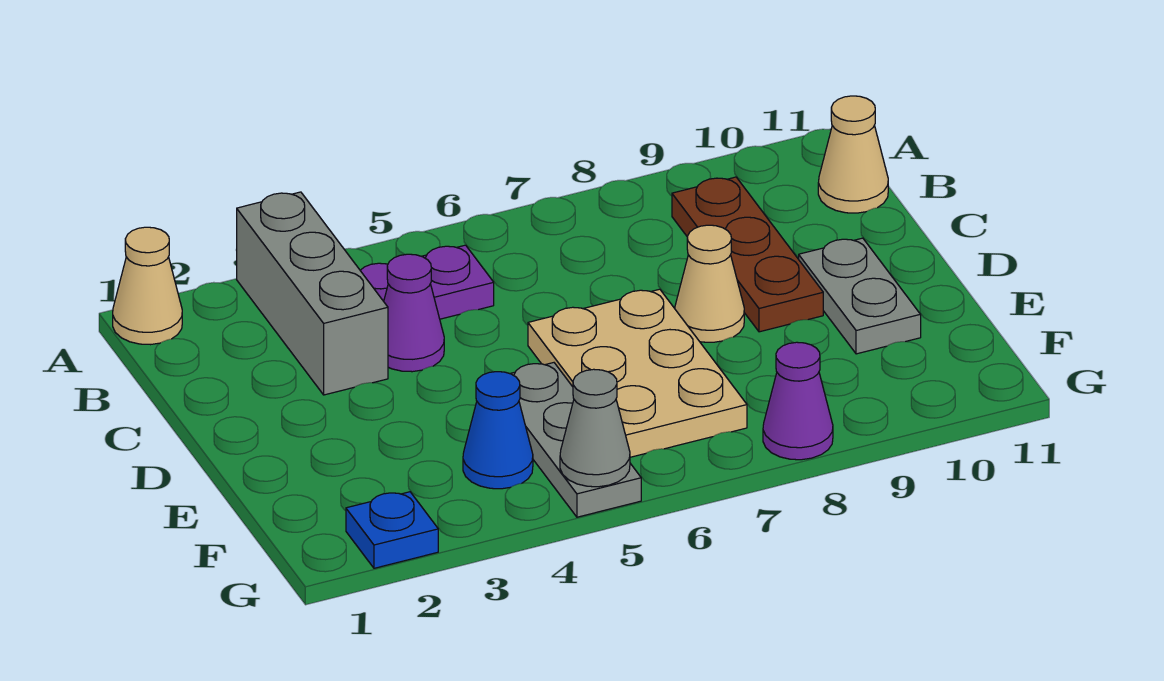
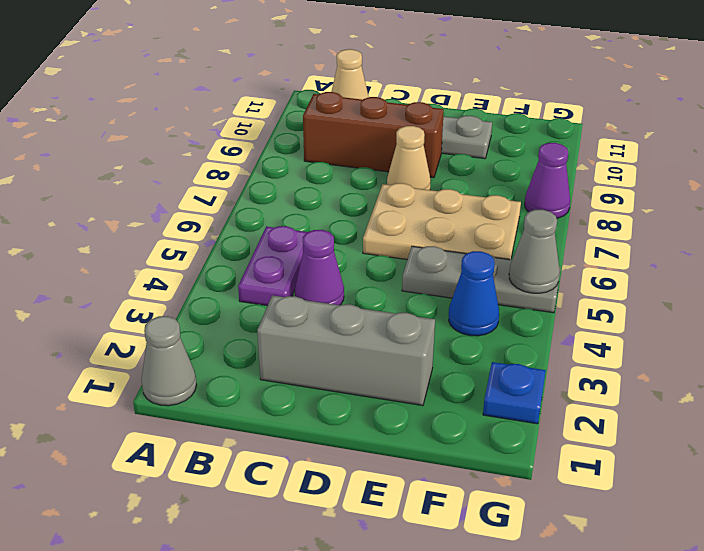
tan cone A1 level 1 -> grey cone A1 level 1
grey brick A3:C3 level 1 -> grey brick C2:E2 level 1
brown plate B9:D9 level 1 -> brown brick B9:D9 level 1

